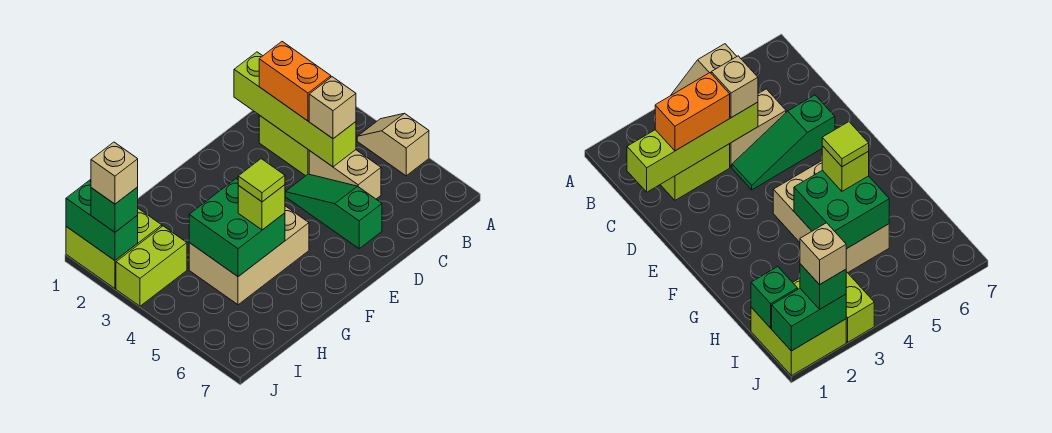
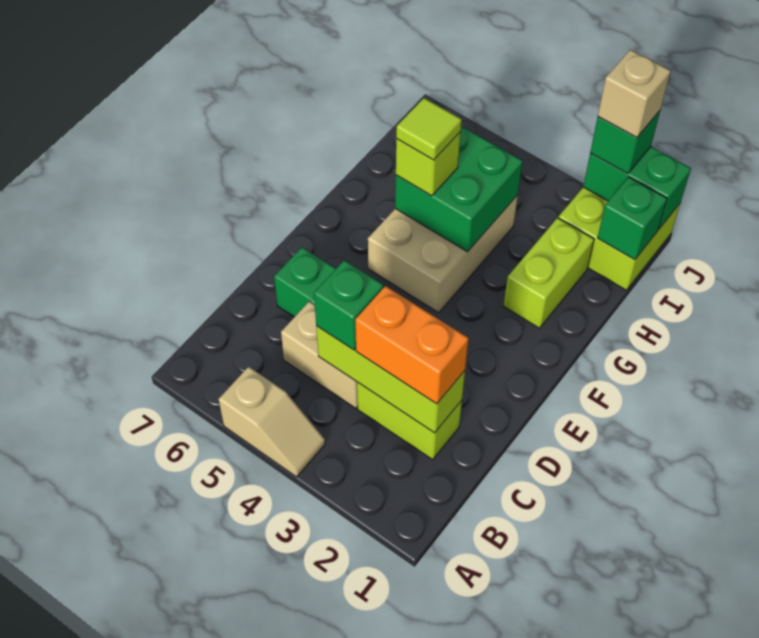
lime brick C1:C4 level 2 -> lime brick C2:C4 level 2
tan brick C4 level 3 -> green brick C4 level 3
lime brick I3:J3 level 1 -> lime brick G2:H2 level 1

